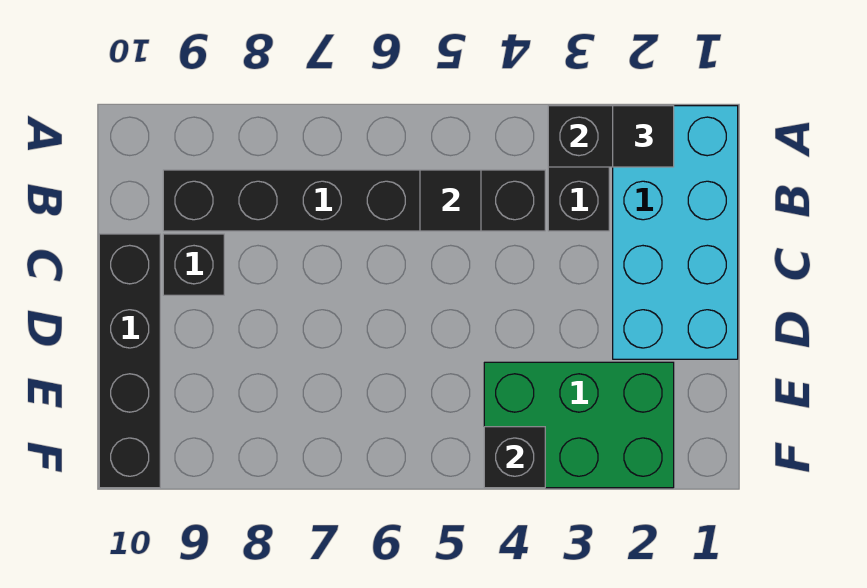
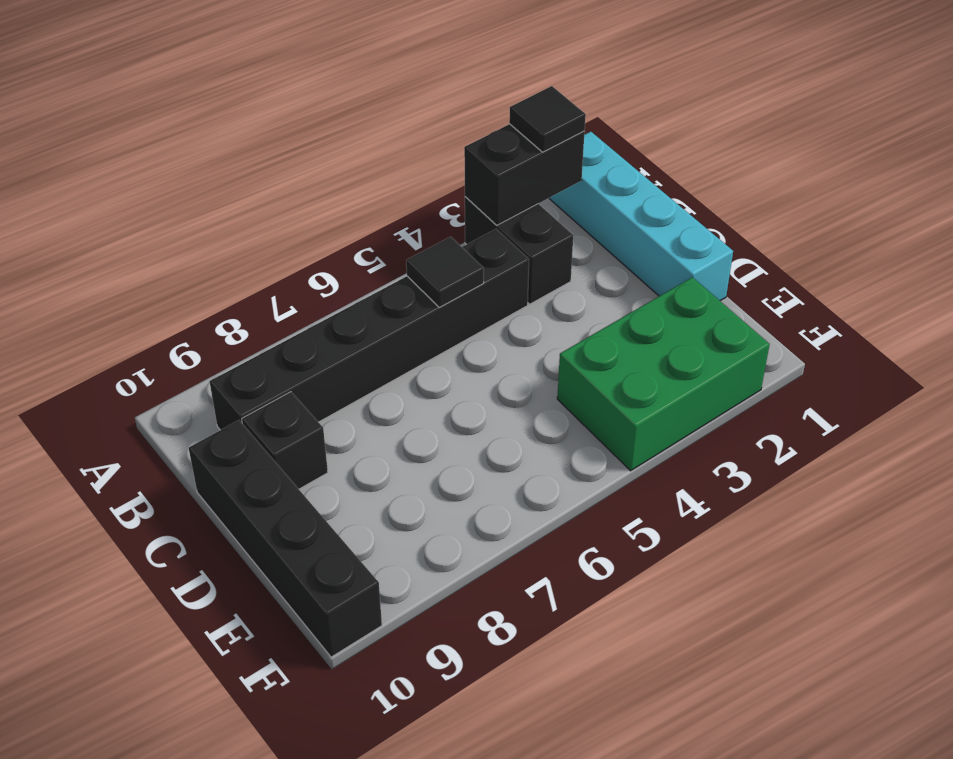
cyan brick A1:D2 level 1 -> cyan brick A1:D1 level 1
black brick F4 level 2 -> none

